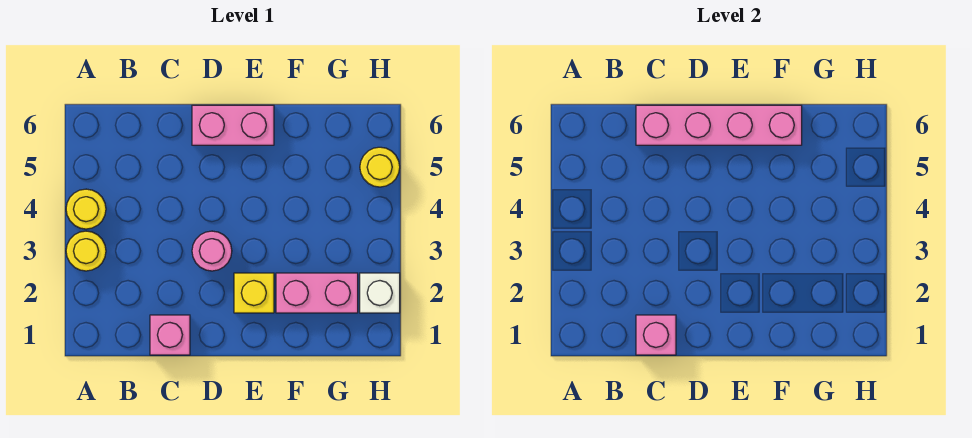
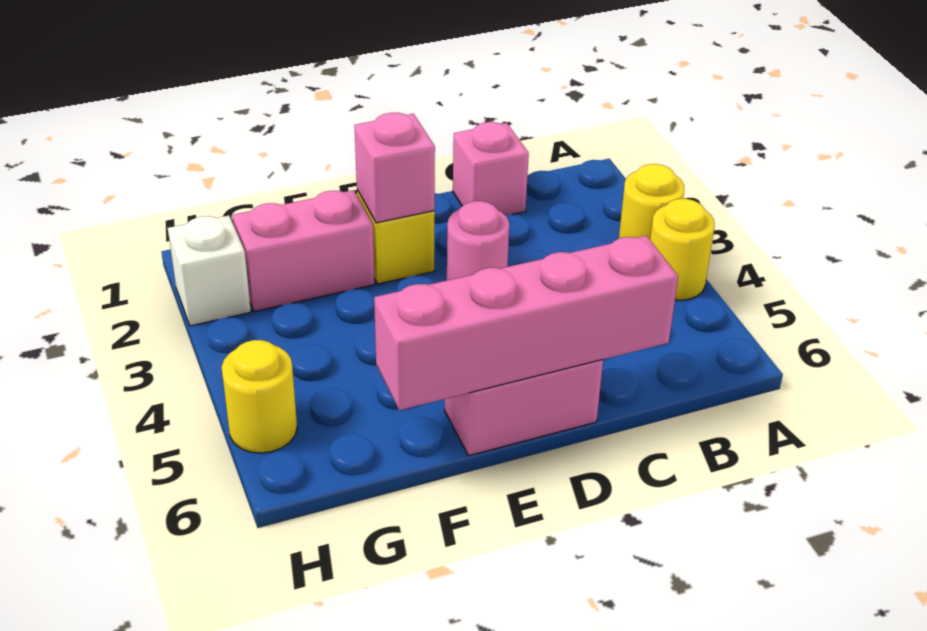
pink brick C1 level 2 -> pink brick E2 level 2

